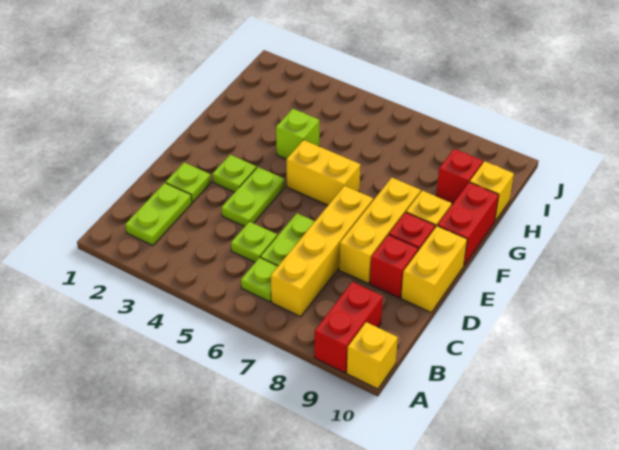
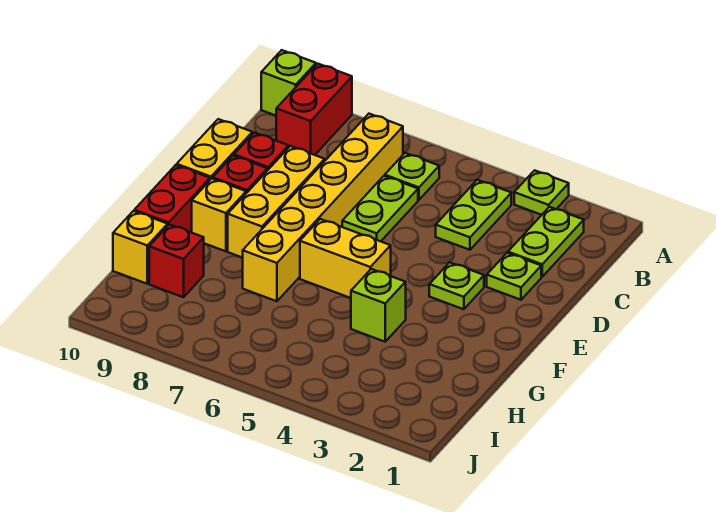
yellow brick A10 level 1 -> lime brick A10 level 1
yellow brick B7:E7 level 1 -> yellow brick B7:G7 level 1
lime plate C5 level 1 -> lime plate A3 level 1
lime plate D4:E4 level 1 -> lime plate B4:C4 level 1

